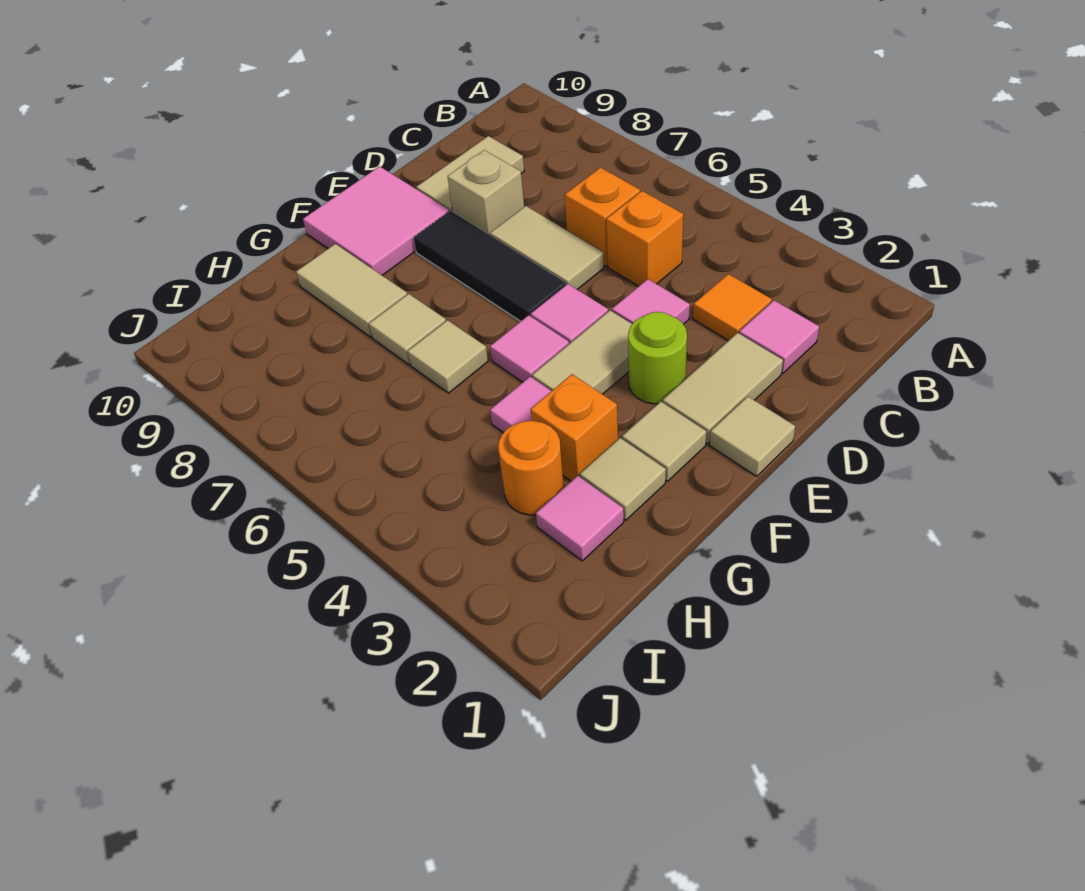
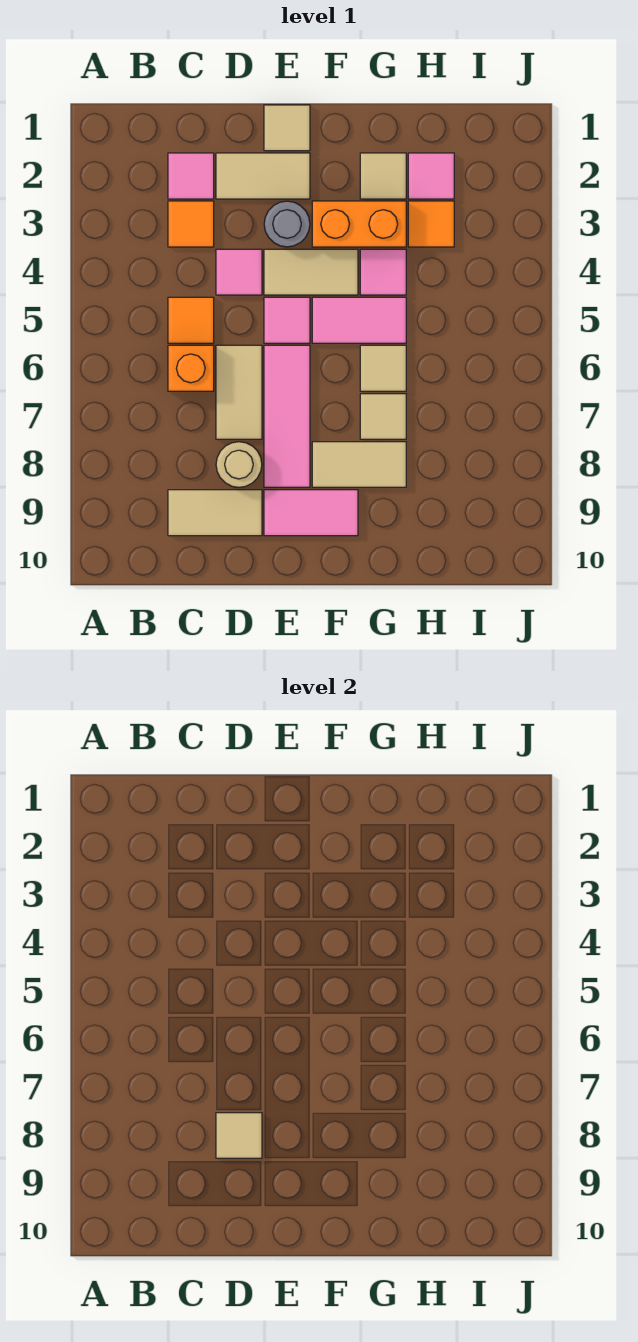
orange brick C5 level 1 -> orange tile C5 level 1
tan brick D8 level 1 -> tan round brick D8 level 1
lime round brick E3 level 1 -> grey round brick E3 level 1
black tile E6:E8 level 1 -> pink tile E6:E8 level 1
pink tile E9:F10 level 1 -> pink tile E9:F9 level 1
tan tile F2 level 1 -> tan tile D8 level 2
pink tile F5 level 1 -> pink tile F5:G5 level 1
orange brick G3 level 1 -> orange brick F3:G3 level 1
tan tile G8:G9 level 1 -> tan tile F8:G8 level 1
orange round brick H3 level 1 -> orange tile H3 level 1

